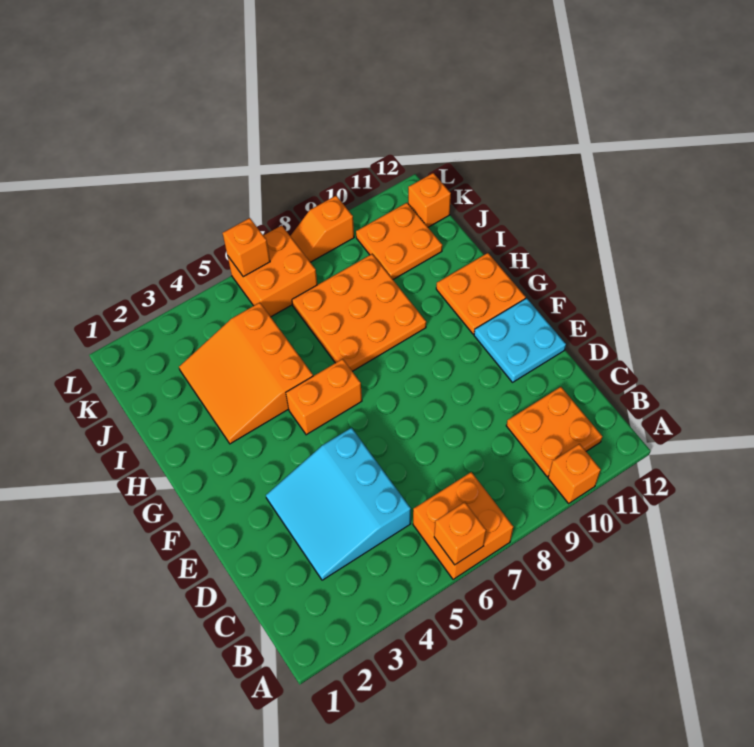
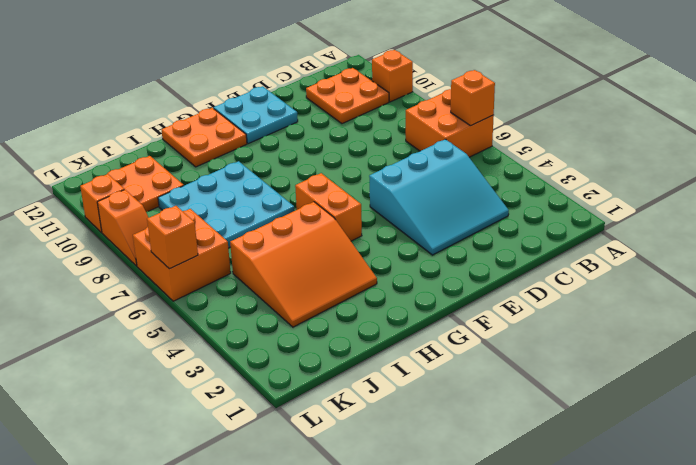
orange plate H7:J9 level 1 -> cyan plate H7:J9 level 1
orange brick K12 level 1 -> orange brick L10 level 1

